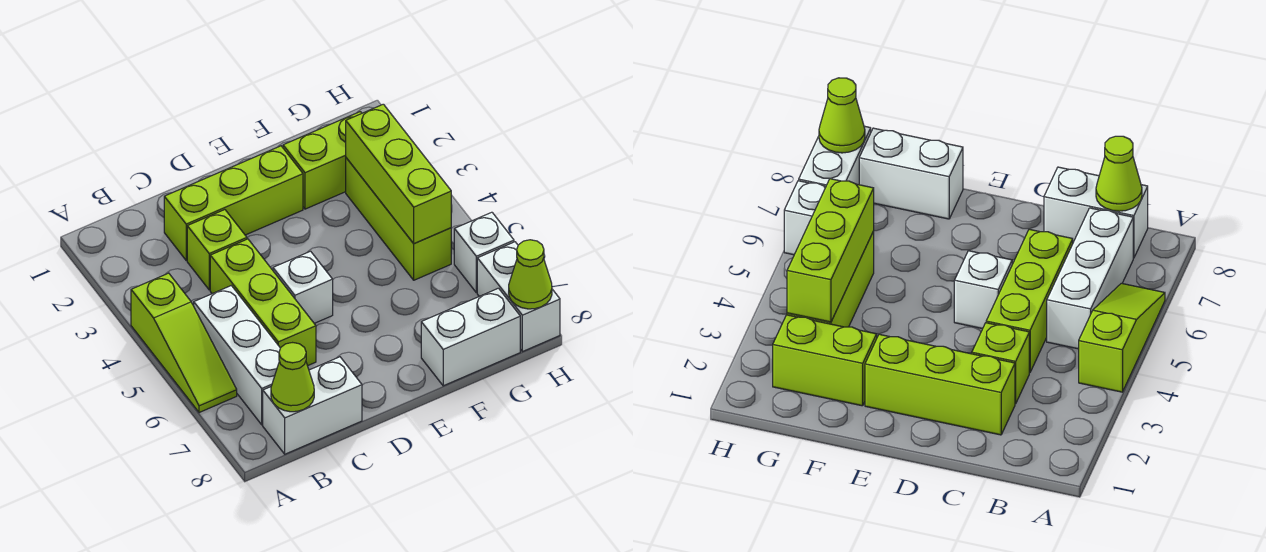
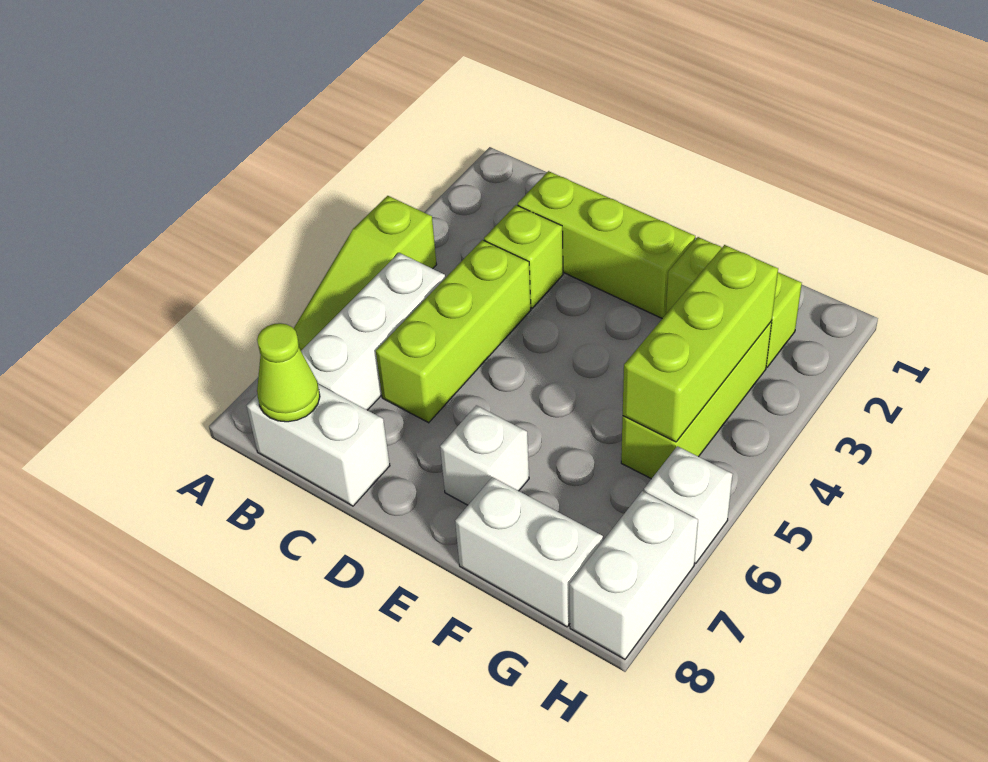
white brick D5 level 1 -> white brick E7 level 1
lime cone H8 level 2 -> none

